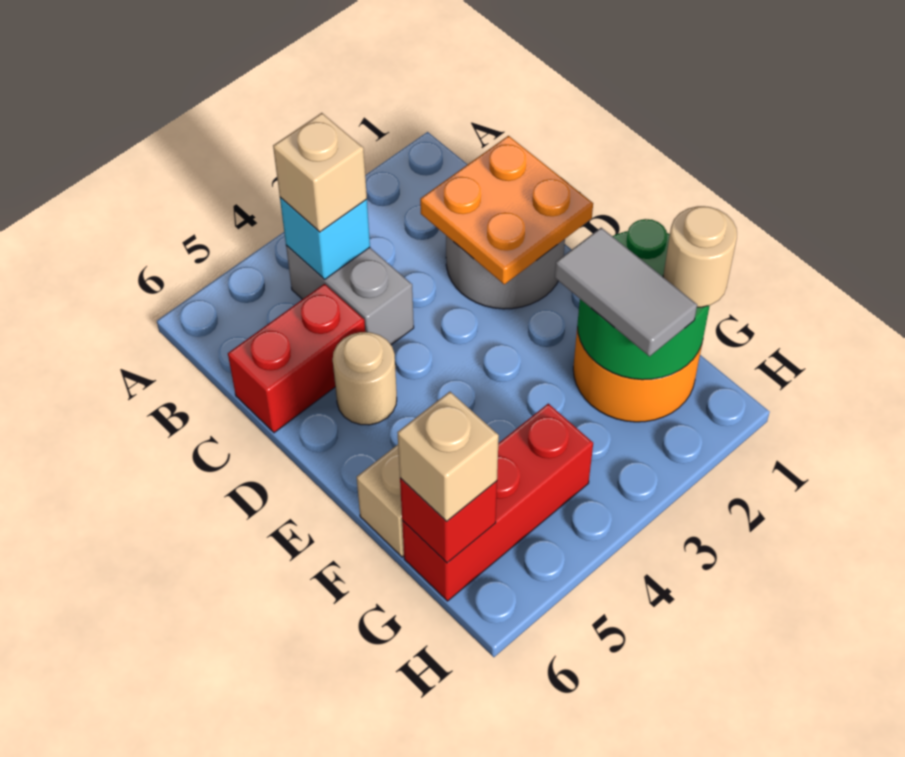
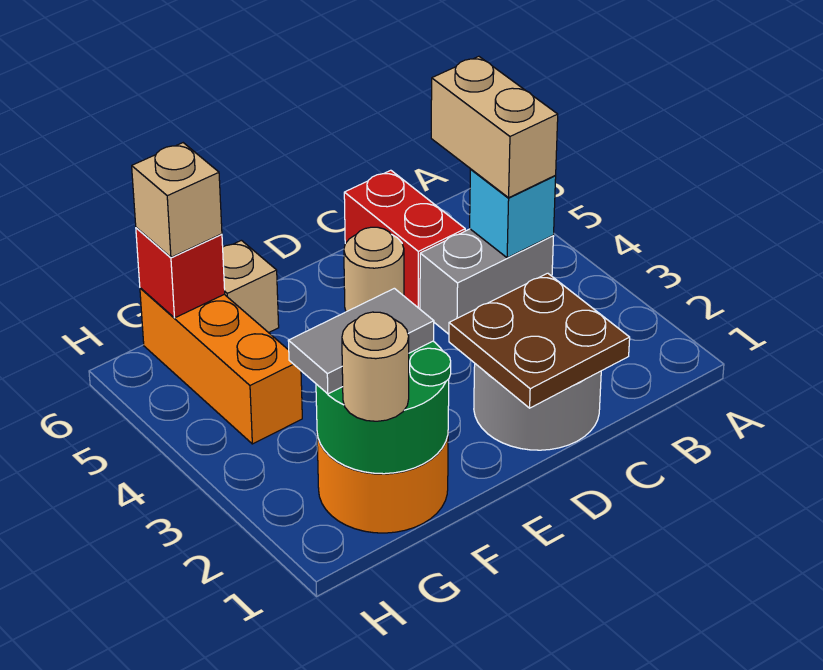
tan brick B4 level 3 -> tan brick B4:B5 level 3
orange plate C1:D2 level 2 -> brown plate C1:D2 level 2
red brick G4:G6 level 1 -> orange brick G4:G6 level 1

